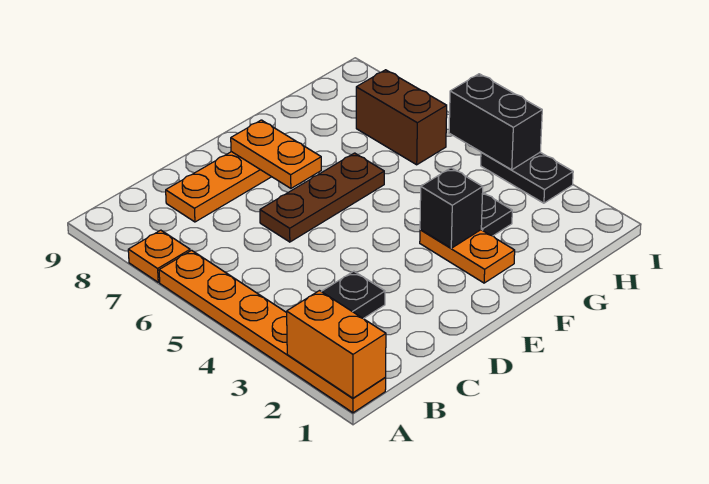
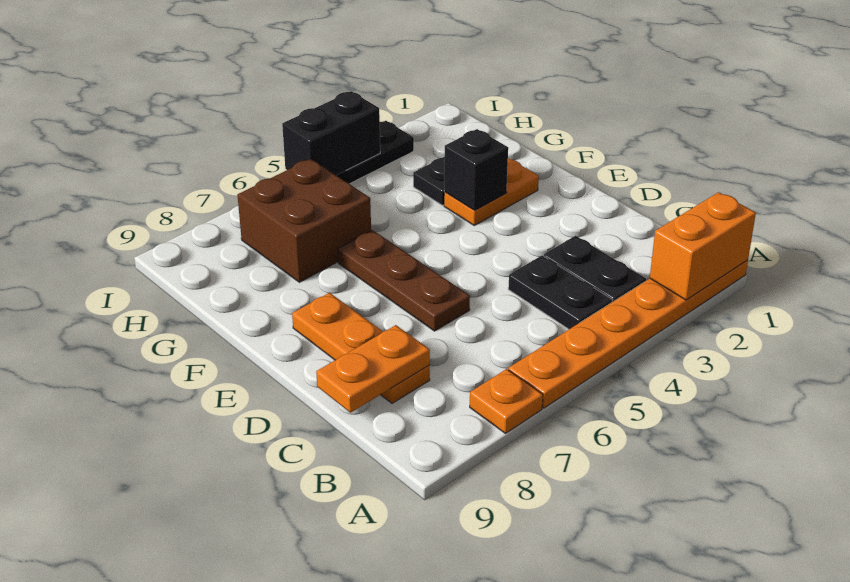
none -> black plate B4:C4 level 1
orange plate E7:E8 level 2 -> orange plate C8:C9 level 2
brown brick H6:H7 level 1 -> brown brick G6:H7 level 1

